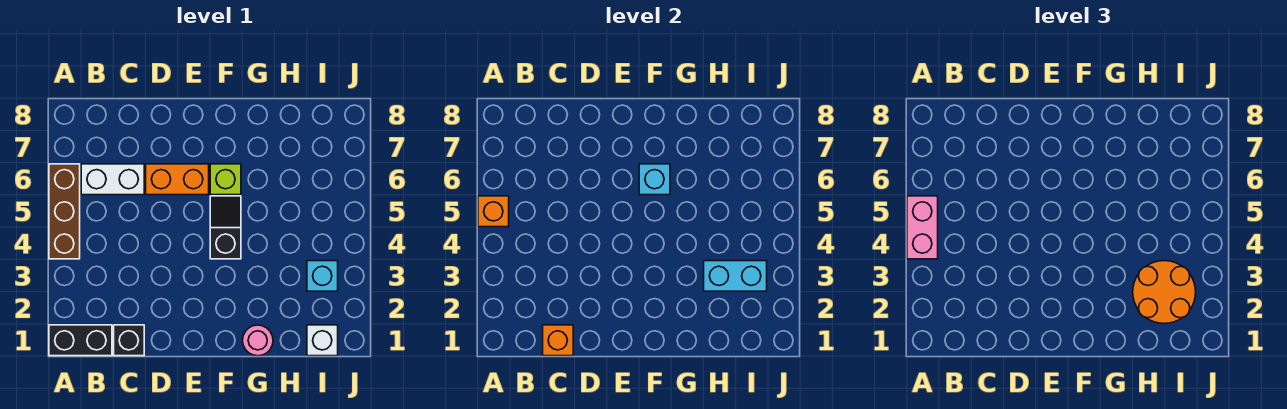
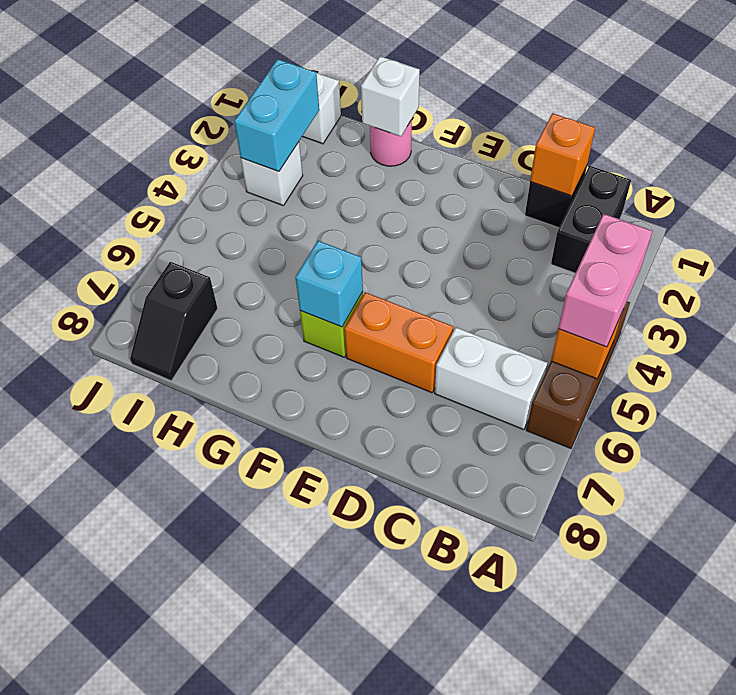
black brick A1:B1 level 1 -> black brick B1:B2 level 1
black slope F4:F5 level 1 top 4 -> black slope I7:I8 level 1 top 7
none -> white brick G1 level 2
orange round brick H2:I3 level 3 -> none
cyan brick H3:I3 level 2 -> cyan brick I2:I3 level 2
cyan brick I3 level 1 -> white brick I3 level 1

